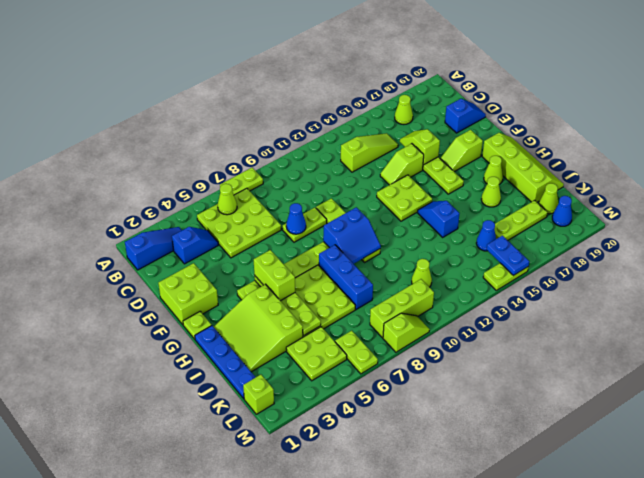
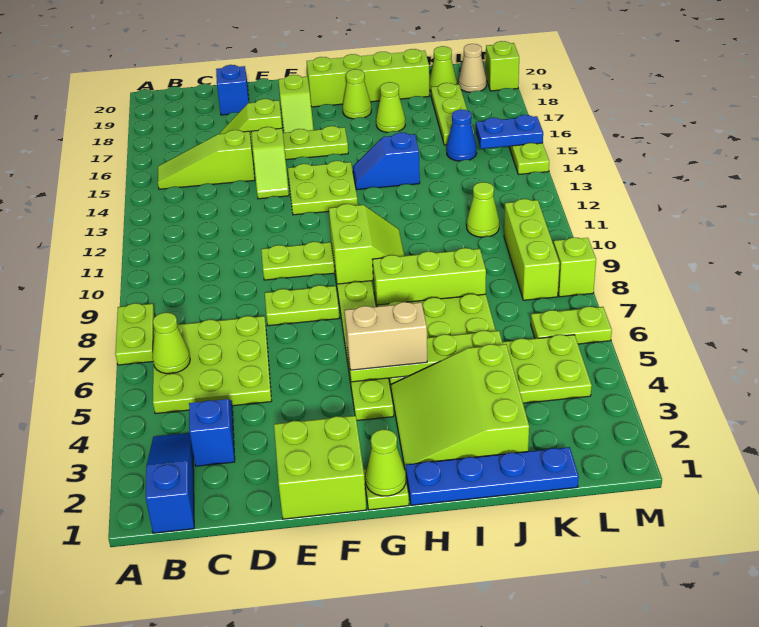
lime cone B17 level 1 -> lime cone G1 level 2
lime slope C13:C15 level 1 top 13 -> lime slope B15:D15 level 1 top D
lime plate E8:E9 level 1 -> lime plate E8:F8 level 1
blue cone E8 level 2 -> none
lime brick G5:H5 level 3 -> tan brick G5:H5 level 3
blue slope G9:H10 level 2 top G -> lime slope G9:H10 level 2 top G
lime slope H2:J4 level 1 top 4 -> lime slope H2:J4 level 1 top J
blue brick H8:J8 level 1 -> lime brick H8:J8 level 1
lime brick L1 level 1 -> lime brick M19 level 1
blue cone L19 level 1 -> tan cone L19 level 1

